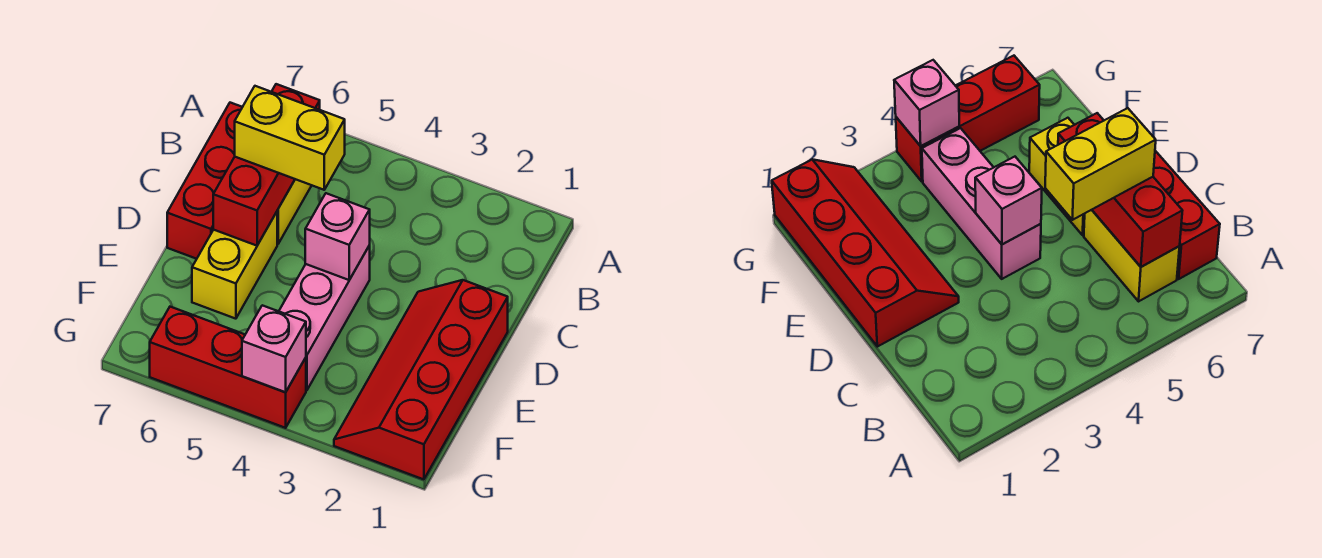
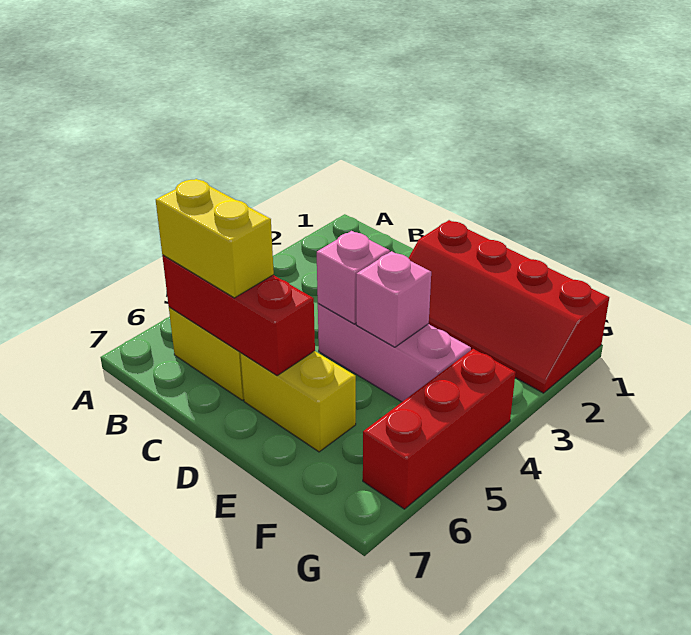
red brick B7:D7 level 1 -> none
yellow brick C5:C6 level 3 -> yellow brick B6:C6 level 3
pink brick G4 level 2 -> pink brick E4 level 2

